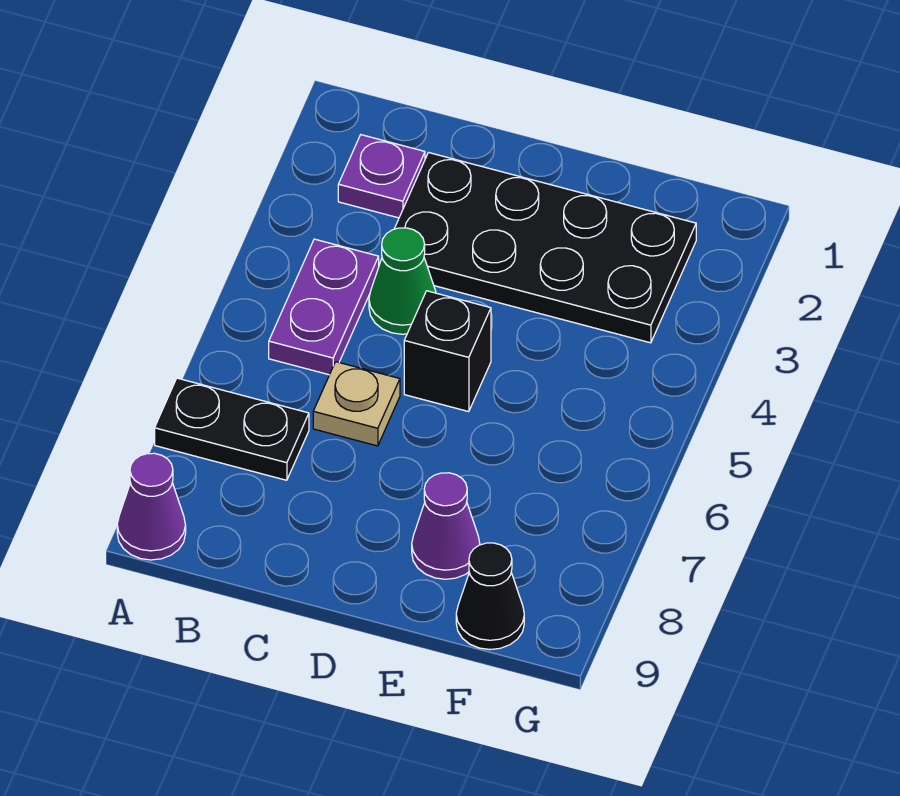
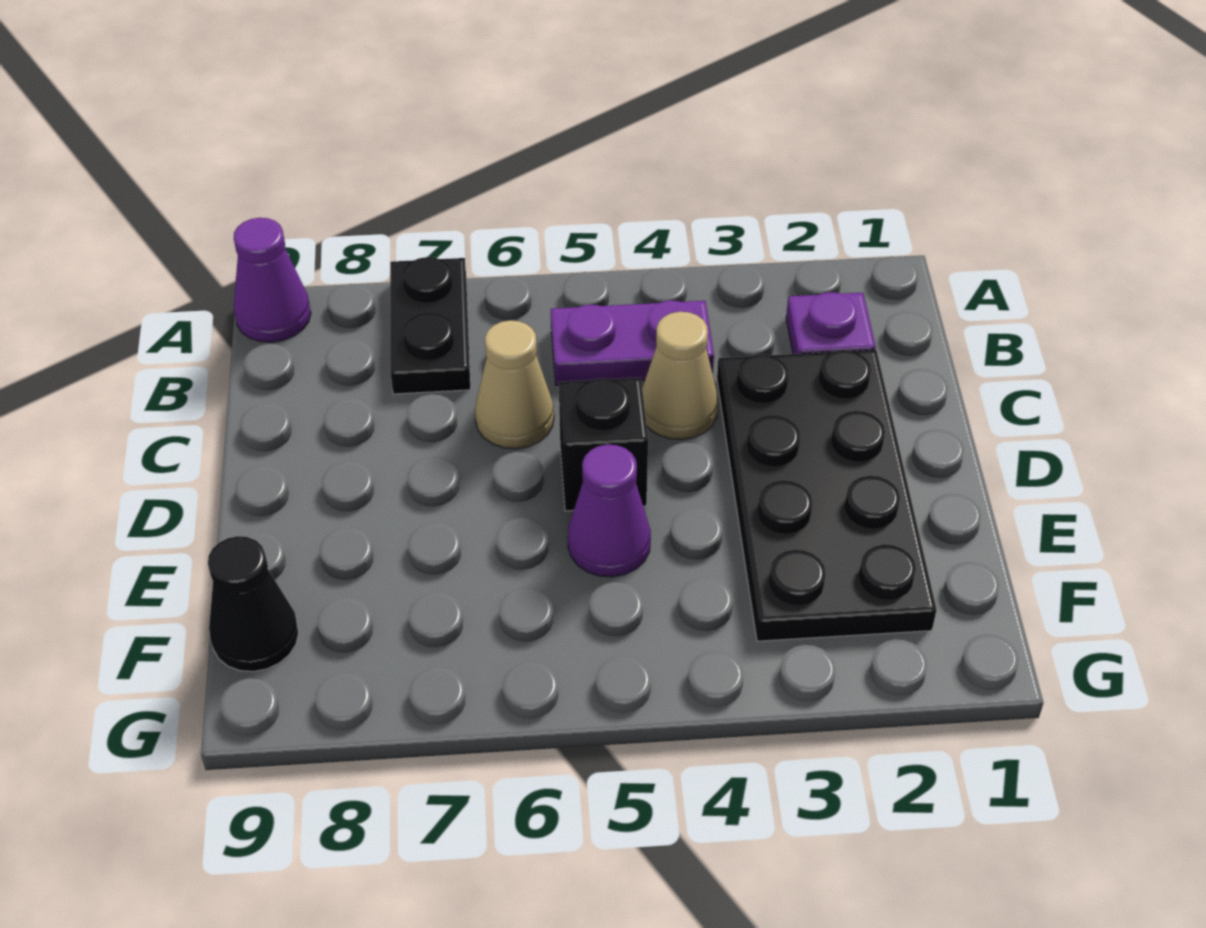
green cone C4 level 1 -> tan cone C4 level 1
tan plate C6 level 1 -> tan cone C6 level 1
purple cone E8 level 1 -> purple cone E5 level 1

